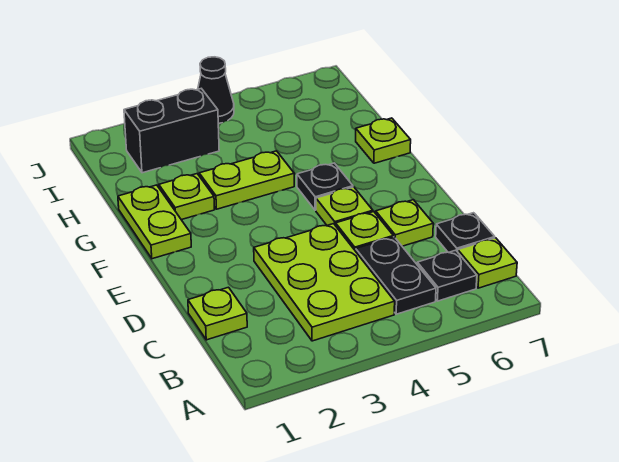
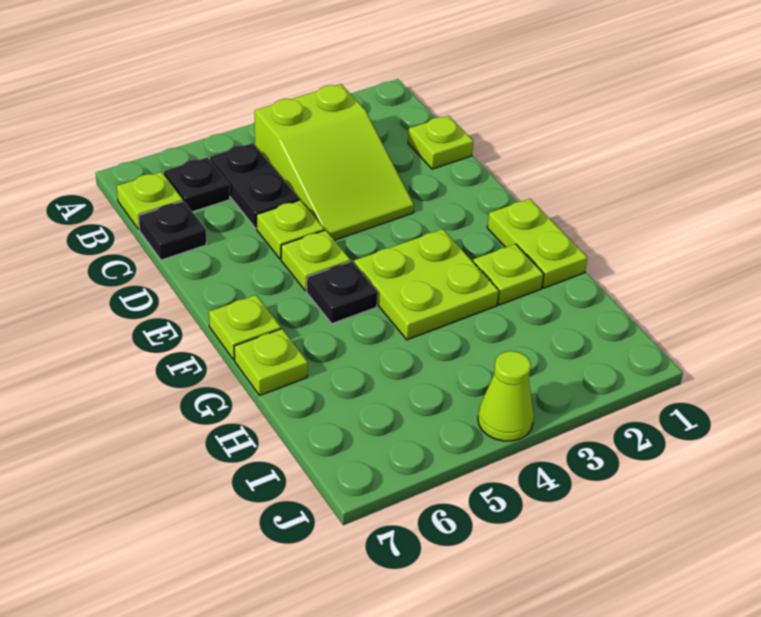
lime plate B3:D4 level 1 -> lime slope B3:D4 level 1 top B
lime plate D6 level 1 -> lime plate F7 level 1
lime plate G3:G4 level 1 -> lime plate F3:G4 level 1
black brick I2:I3 level 1 -> none
black cone J4 level 1 -> lime cone J4 level 1

